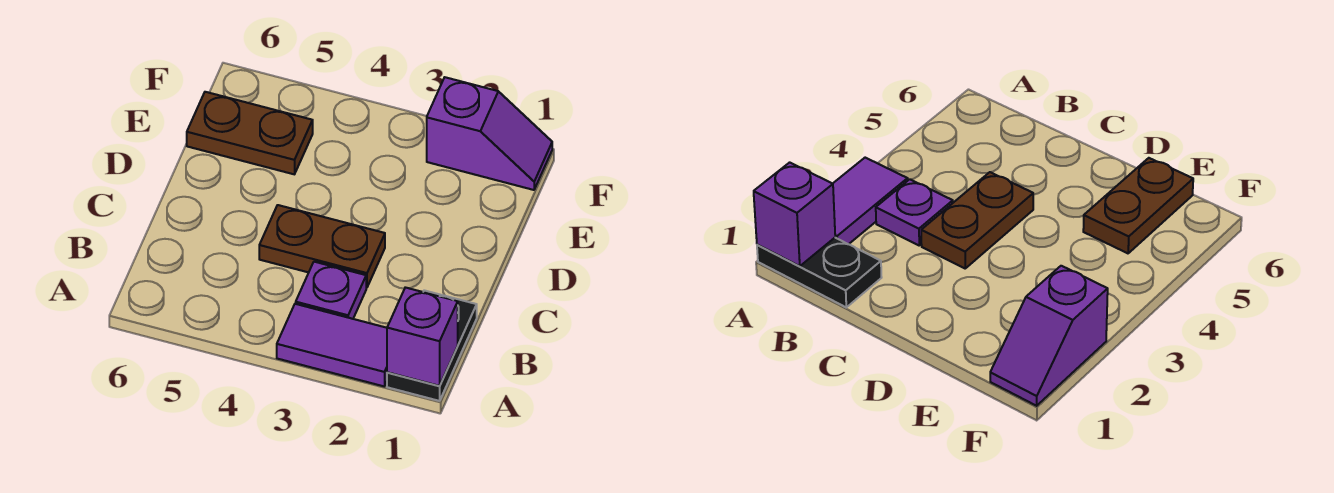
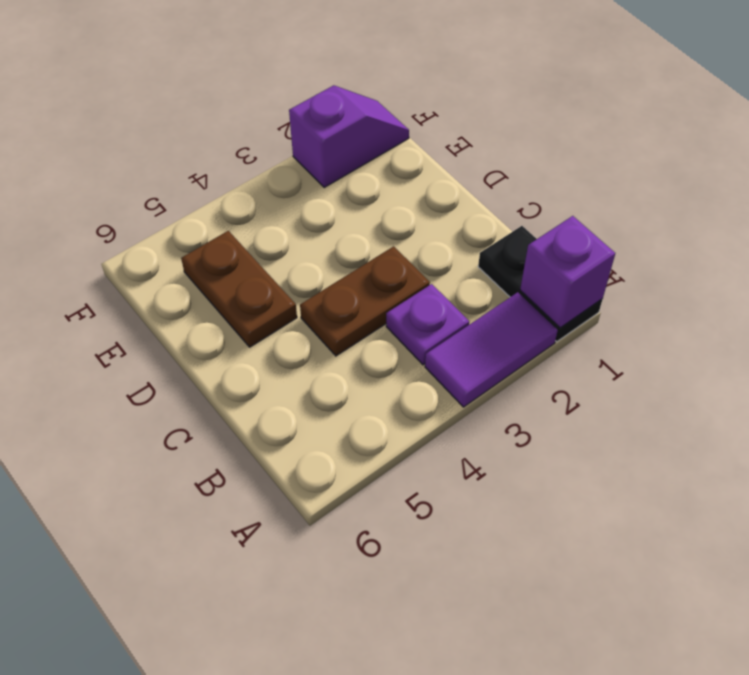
brown plate E5:E6 level 1 -> brown plate D5:E5 level 1

